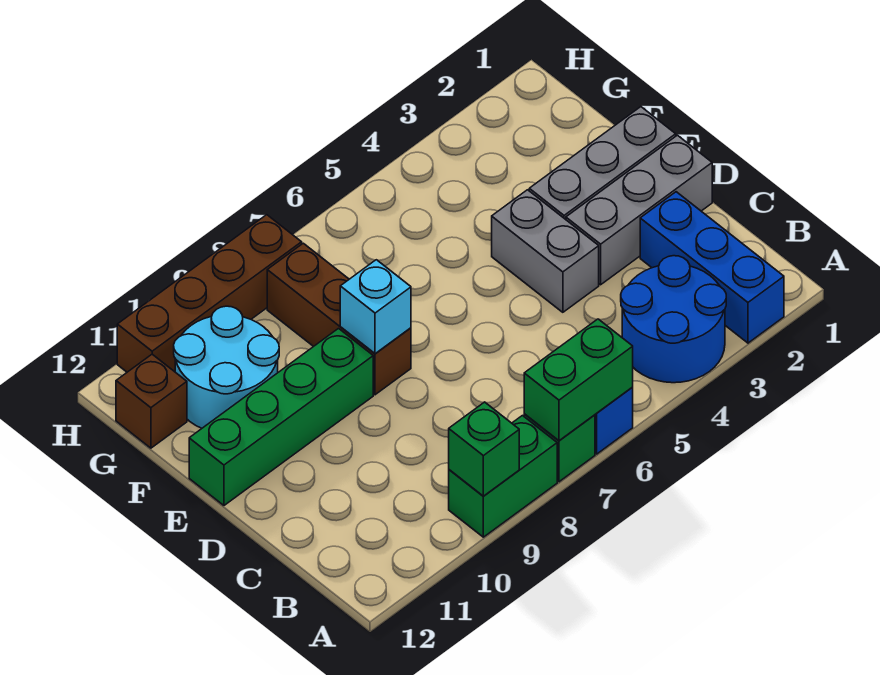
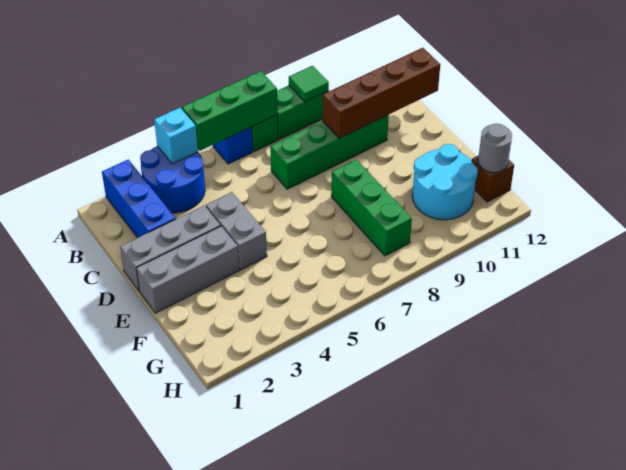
green brick A6:A7 level 2 -> green brick A5:A7 level 2
green brick A9 level 2 -> green tile A9 level 2
brown brick E8:G8 level 1 -> green brick E8:G8 level 1
cyan brick E8 level 2 -> cyan brick A4 level 2
green brick E9:E12 level 1 -> green brick C7:C10 level 1
none -> grey round brick G12 level 2
brown brick H8:H11 level 1 -> brown brick C9:C12 level 2

